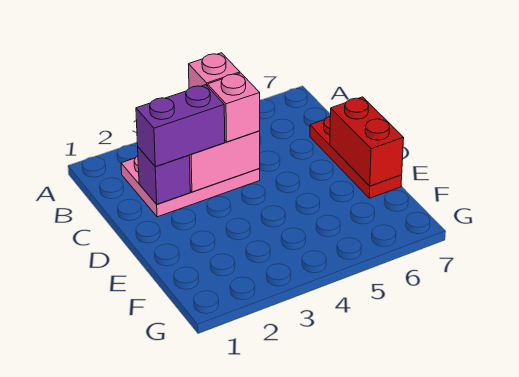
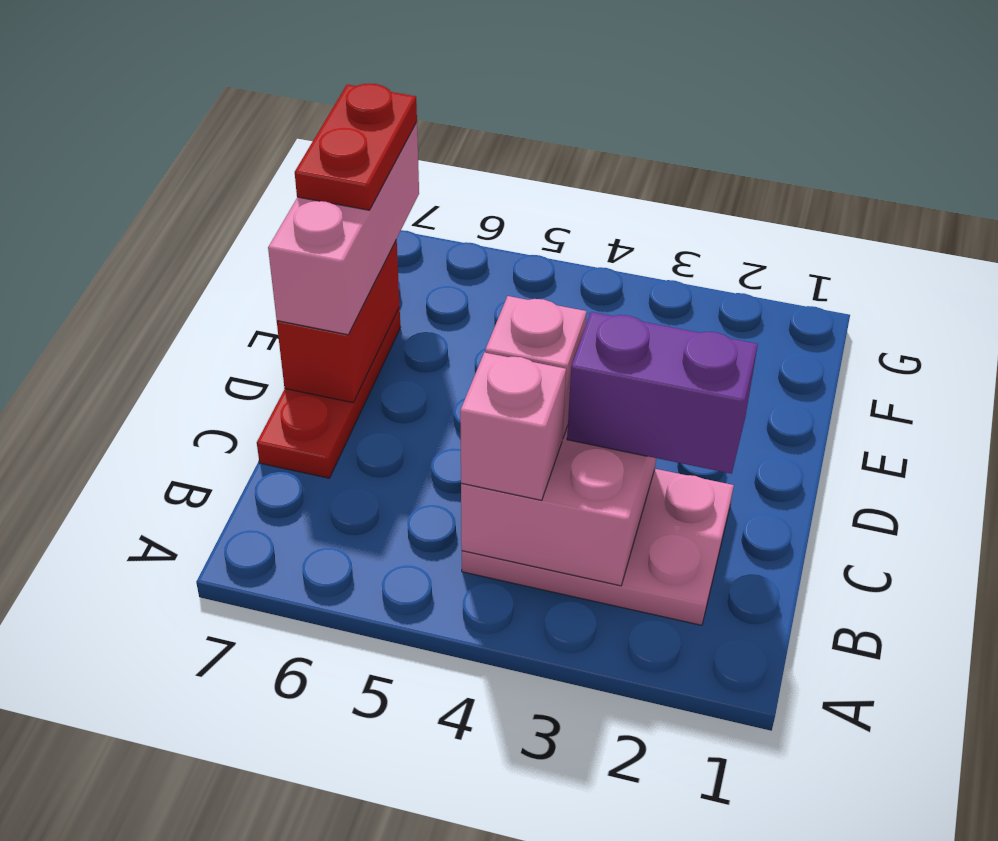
purple brick C2 level 2 -> none
none -> pink brick D7:F7 level 3
none -> red plate E7:F7 level 4

